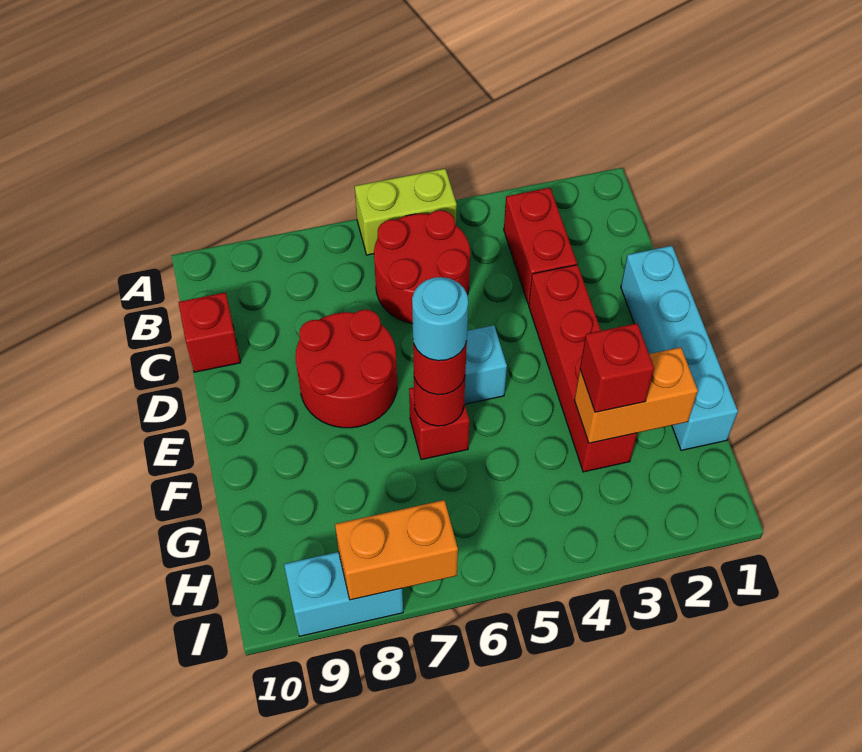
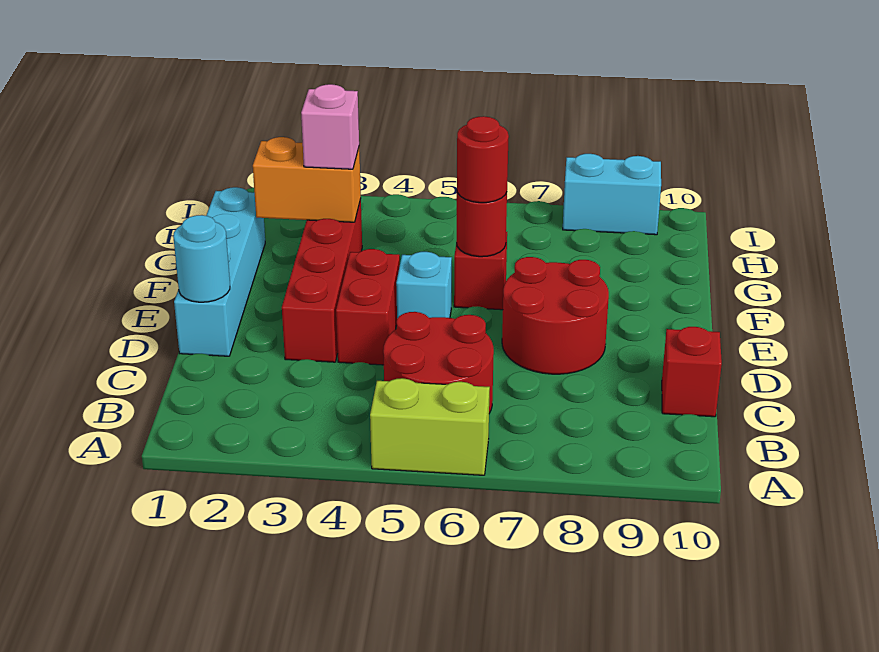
red brick B3:C3 level 1 -> red brick D4:E4 level 1
cyan round brick F6 level 4 -> cyan round brick D1 level 2
red brick G3 level 3 -> pink brick G3 level 3
orange brick I7:I8 level 2 -> none

